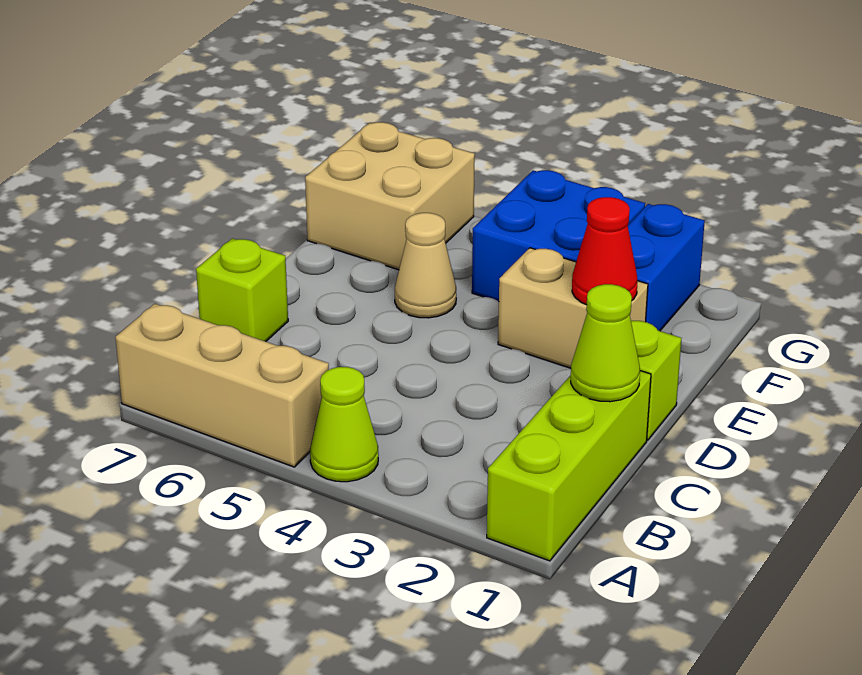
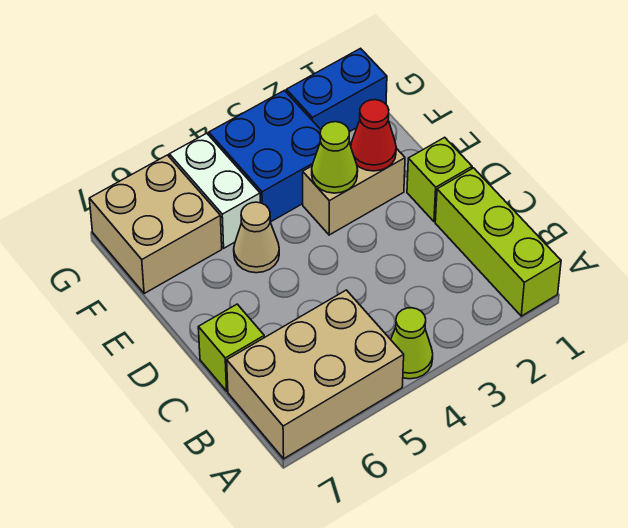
tan brick A5:A7 level 1 -> tan brick A5:B7 level 1
lime cone C1 level 2 -> lime cone E3 level 2
blue brick F2:G2 level 1 -> blue brick G1:G2 level 1
none -> white brick F5:G5 level 1

